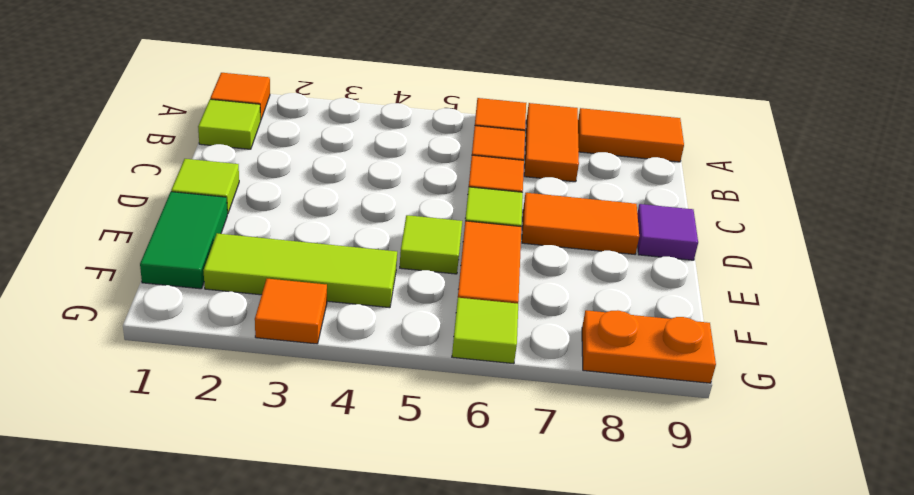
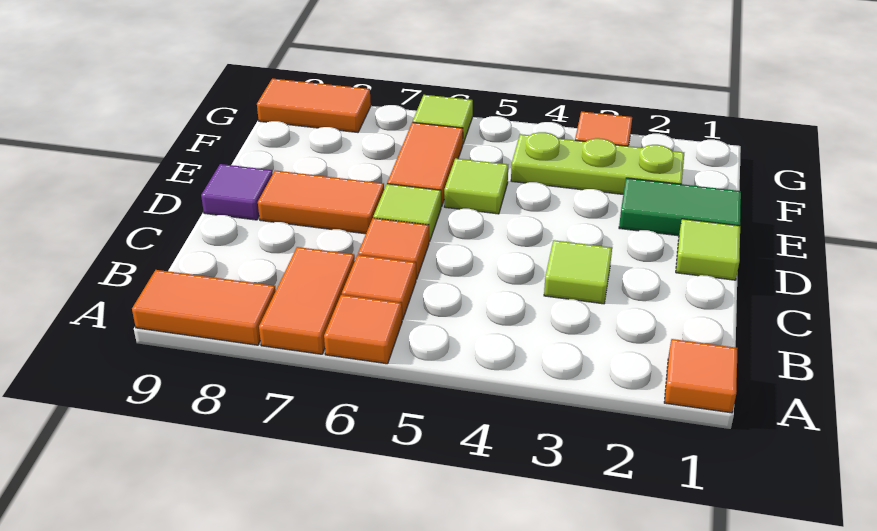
lime tile B1 level 1 -> lime tile C3 level 1
green tile E1:F1 level 1 -> green tile E1:E2 level 1
lime tile F2:F4 level 1 -> lime plate F2:F4 level 1
orange plate G8:G9 level 1 -> orange tile G8:G9 level 1

